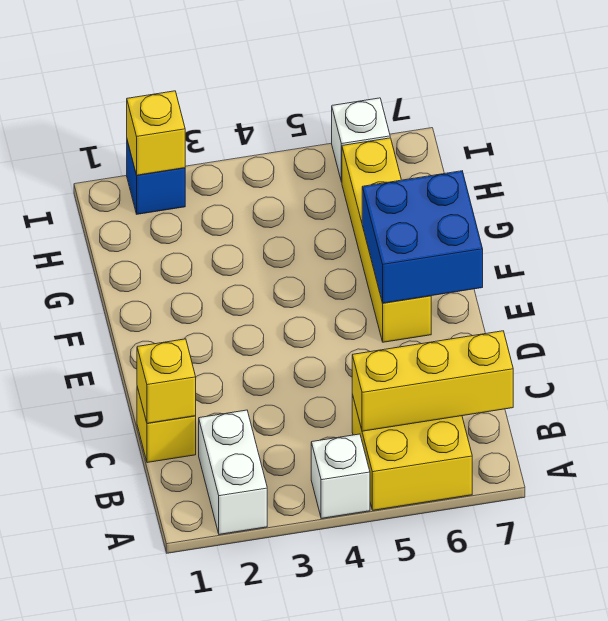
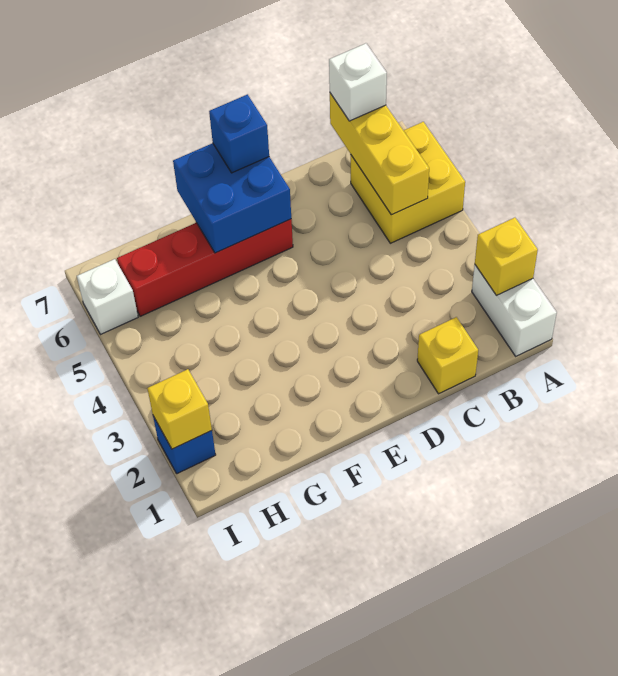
white brick A2:B2 level 1 -> white brick A1:A2 level 1
white brick A4 level 1 -> white brick B7 level 3
yellow brick C1 level 2 -> yellow brick A2 level 2
yellow brick E6:H6 level 1 -> red brick E6:H6 level 1
none -> blue brick E7 level 3

